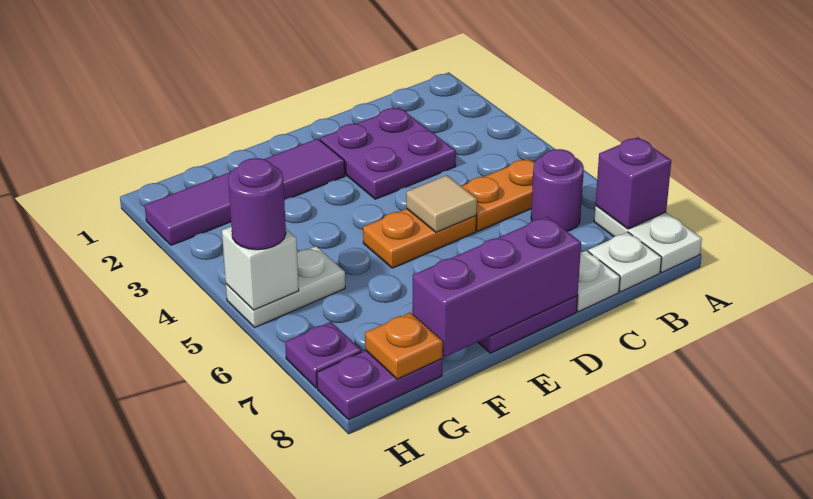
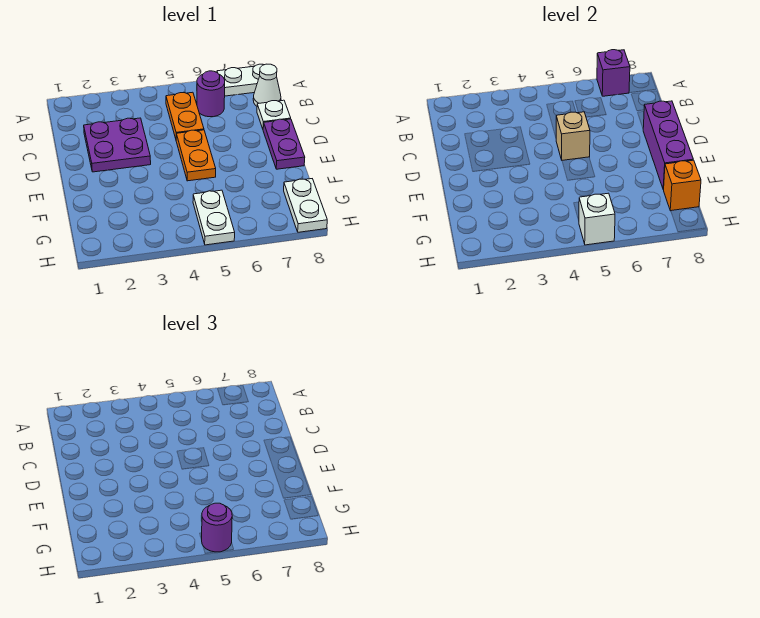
white plate B8 level 1 -> white cone B8 level 1
tan tile D5 level 2 -> tan brick D5 level 2
purple tile E2:H2 level 1 -> none
purple plate G8:H8 level 1 -> white plate G8:H8 level 1
orange plate G8 level 2 -> orange brick G8 level 2
purple plate H7 level 1 -> none

